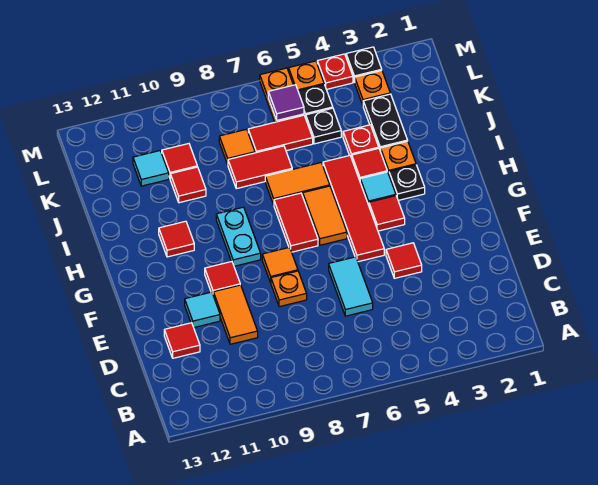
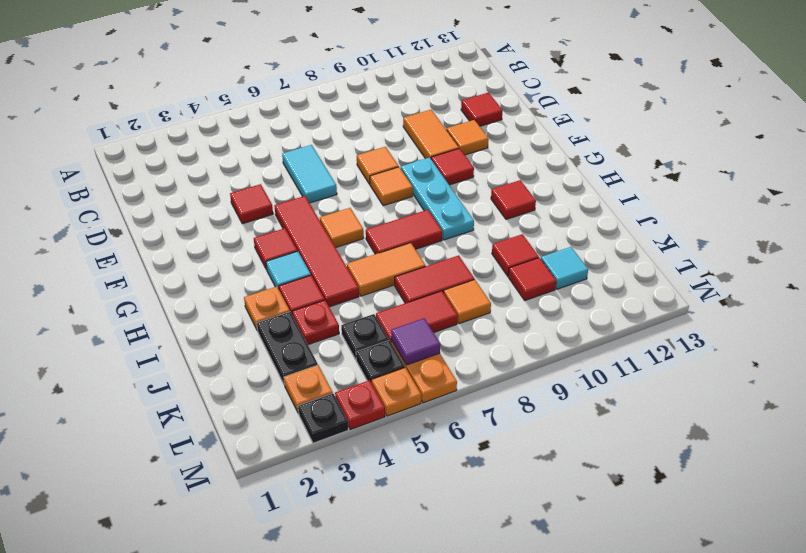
orange plate E8 level 1 -> orange tile E8 level 1
cyan tile E11 level 1 -> orange tile E11 level 1
orange tile G6:H6 level 1 -> orange tile G6 level 1
red tile G7:H7 level 1 -> red tile H7:H8 level 1
cyan plate G9:H9 level 1 -> cyan plate F9:H9 level 1
black plate H3 level 1 -> none

